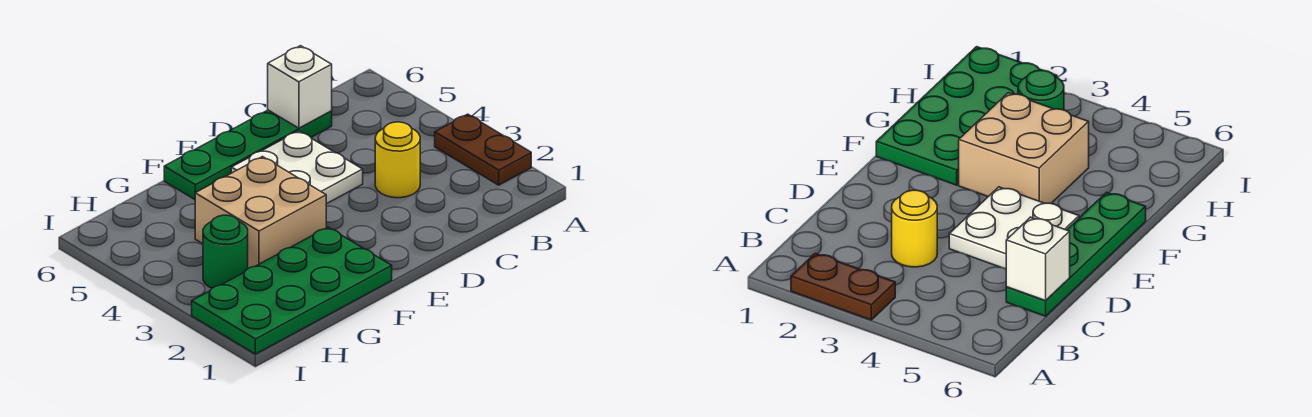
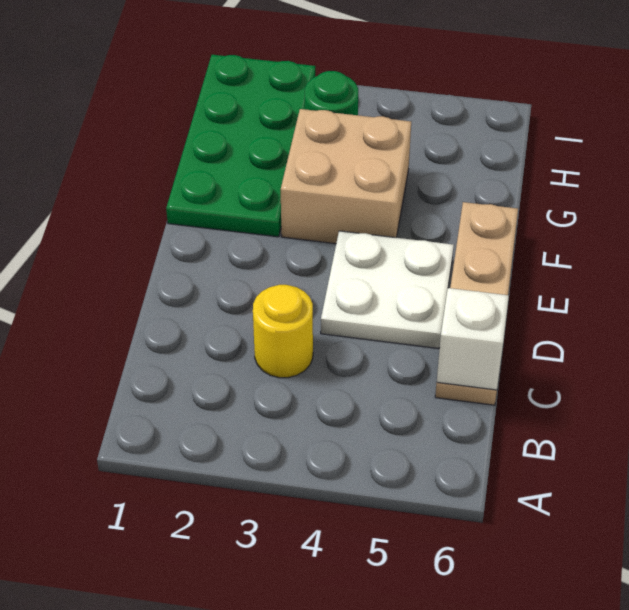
brown plate A2:A3 level 1 -> none
green plate C6:F6 level 1 -> tan plate C6:F6 level 1

